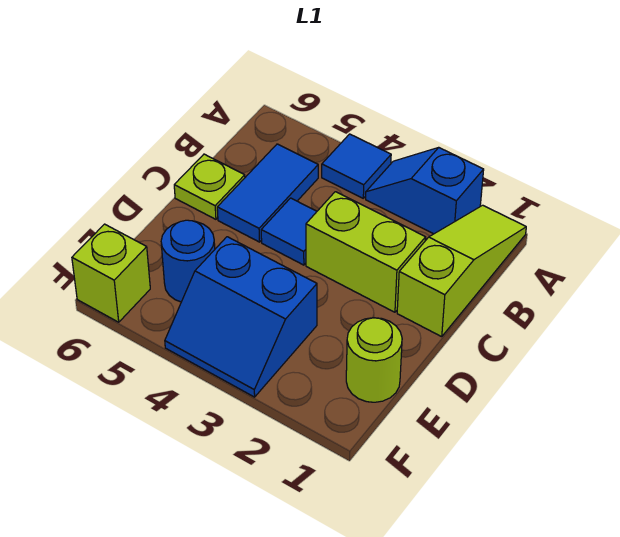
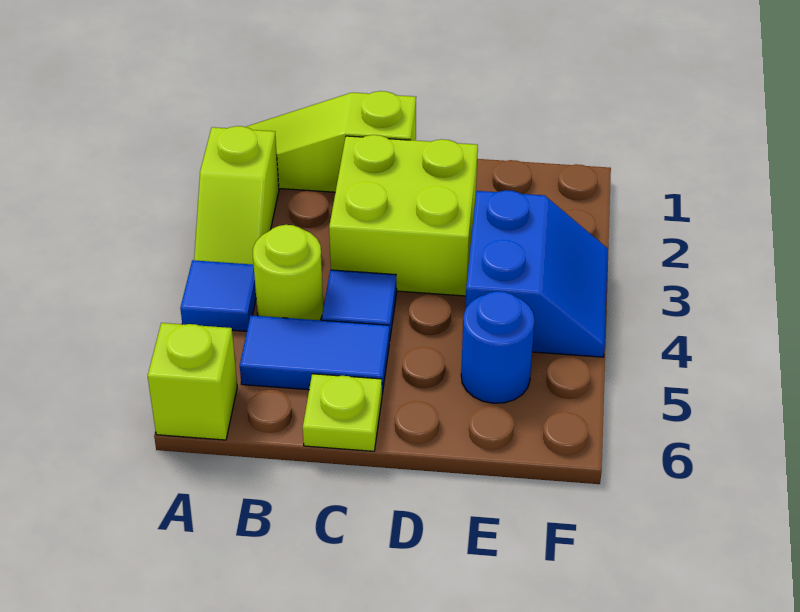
blue slope A2:A3 level 1 top 2 -> lime slope A2:A3 level 1 top 2
lime brick C2:C3 level 1 -> lime brick C2:D3 level 1
lime round brick E1 level 1 -> lime round brick B4 level 1
lime brick F6 level 1 -> lime brick A6 level 1

